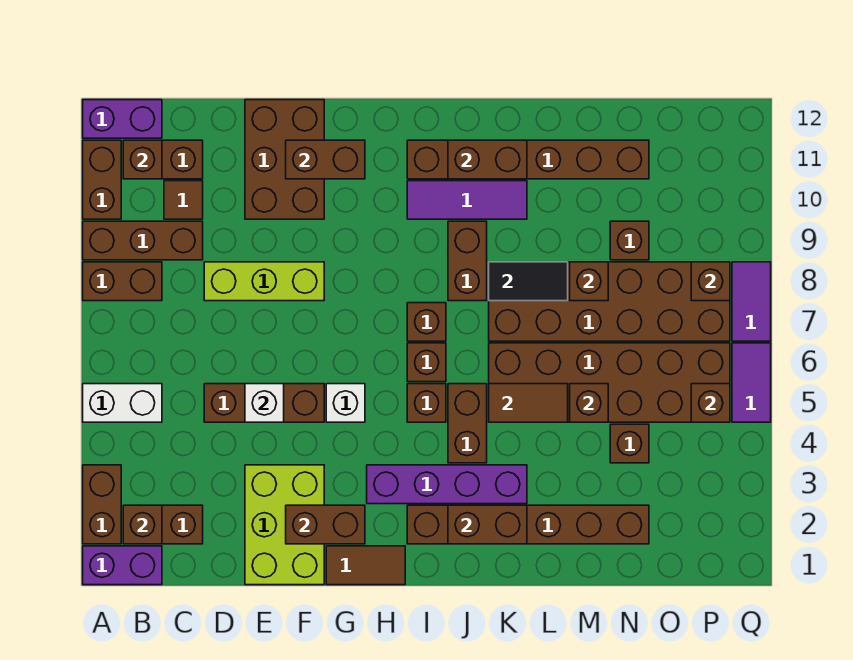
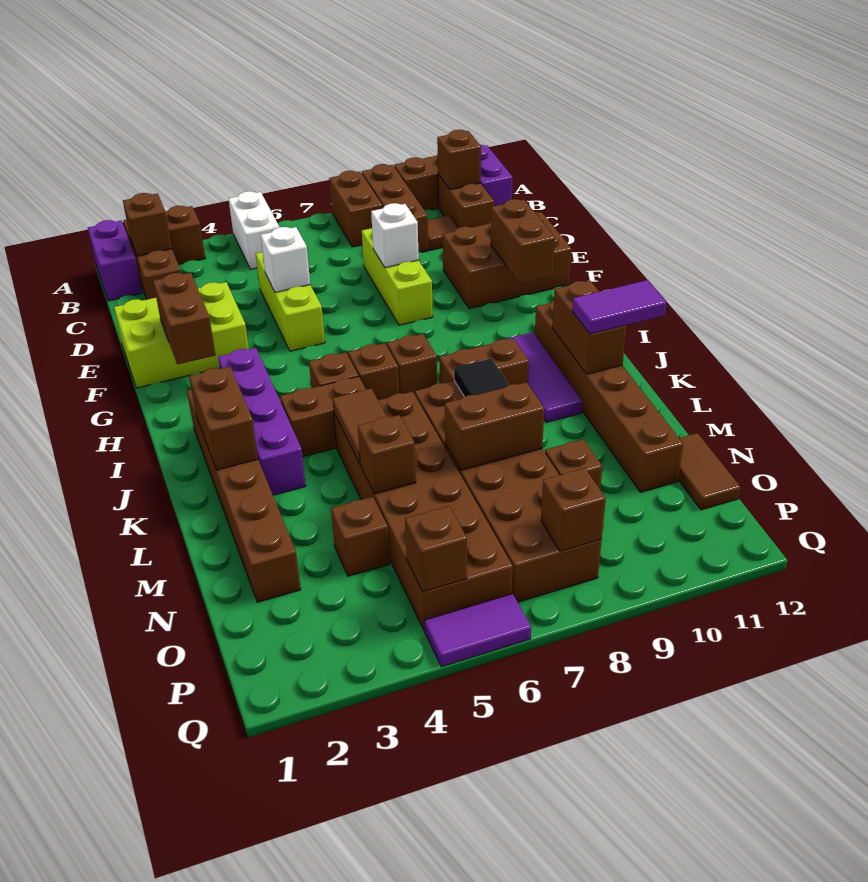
brown brick D5:F5 level 1 -> lime brick D5:F5 level 1
brown tile G1:H1 level 1 -> brown tile N12:O12 level 1
white brick G5 level 1 -> white brick E8 level 2
brown brick M8 level 2 -> brown brick M7:M8 level 2
purple tile Q7:Q8 level 1 -> purple tile K11:K12 level 3

